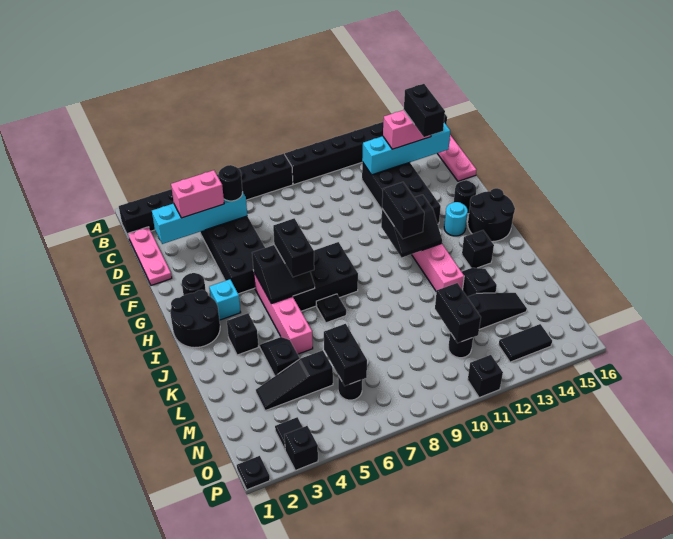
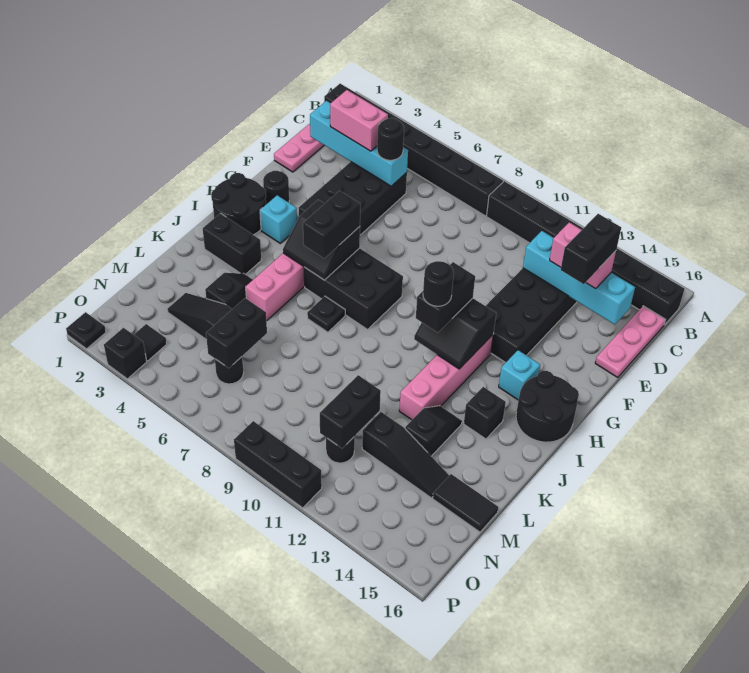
black round brick G15 level 1 -> black round brick I11 level 4
cyan round brick H14 level 1 -> cyan brick H14 level 1
black brick J3 level 1 -> black brick J2:J3 level 1
black tile O13:O14 level 1 -> black tile M15:M16 level 1
black brick P11 level 1 -> black brick P9:P11 level 1

